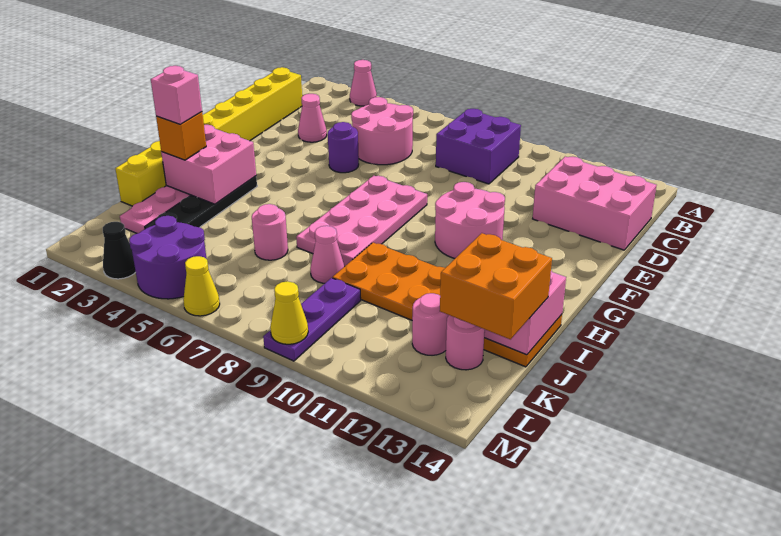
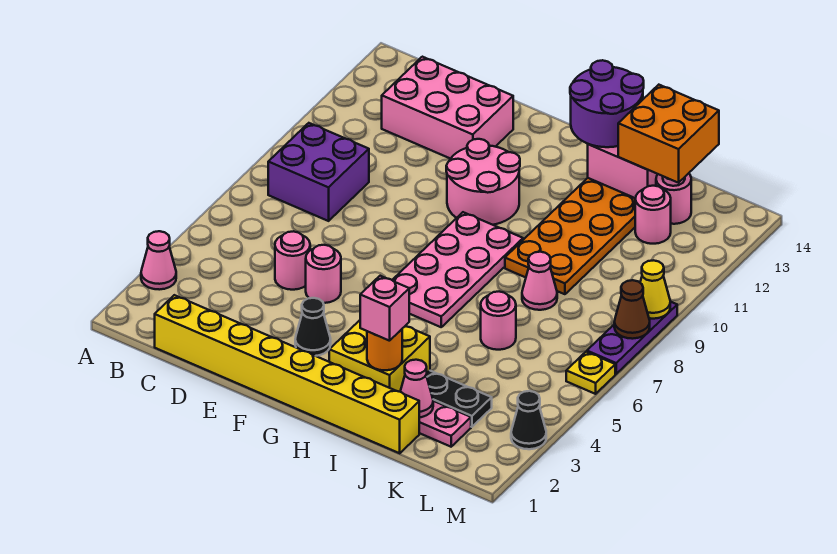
pink round brick C5:D6 level 1 -> pink round brick D5 level 1
pink brick C12:D14 level 1 -> pink brick C12:E13 level 1
pink cone D3 level 1 -> pink cone J2 level 2
purple round brick E5 level 1 -> pink round brick E5 level 1
none -> black cone F3 level 1
pink plate F7:I8 level 1 -> pink plate G6:H9 level 1
pink brick H2:I3 level 2 -> yellow brick H2:I3 level 2
orange brick I2 level 3 -> orange round brick I2 level 3
purple plate K9:M9 level 1 -> purple plate M7:M9 level 1
purple round brick L4:M5 level 1 -> purple round brick H13:I14 level 3
yellow cone M6 level 1 -> yellow plate M6 level 1
none -> brown cone M8 level 2

